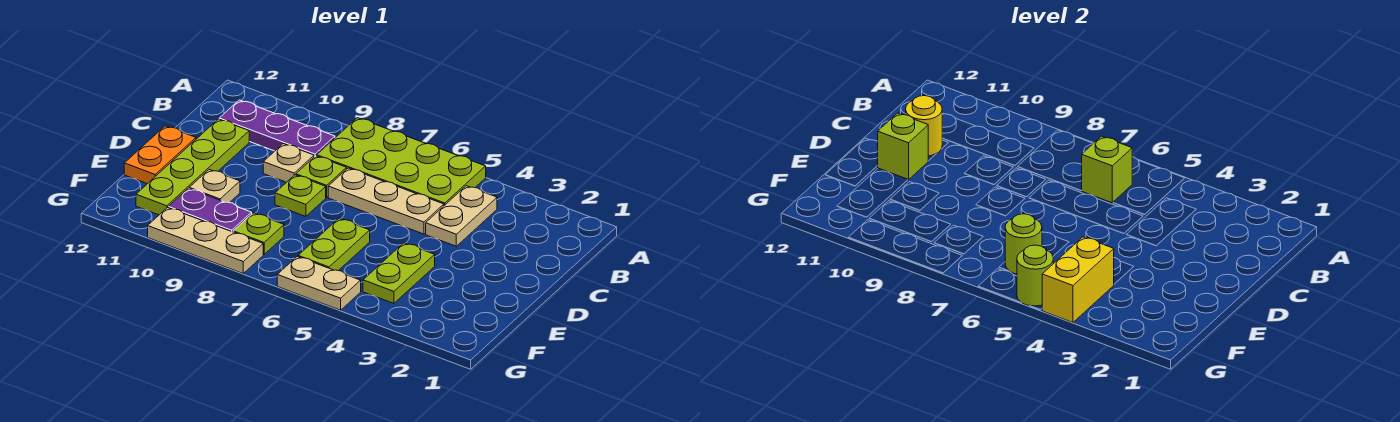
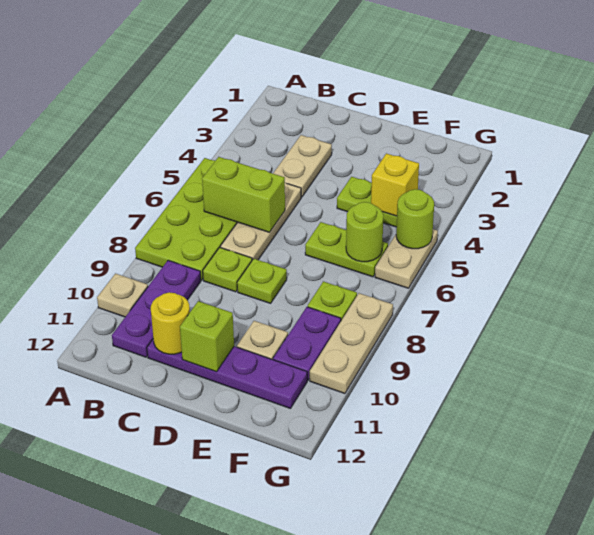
tan plate B4:C4 level 1 -> tan plate C3:C4 level 1
lime brick B6 level 2 -> lime brick B6:C6 level 2
tan plate C9 level 1 -> tan plate A10 level 1
lime plate C11:F11 level 1 -> purple plate C11:F11 level 1
orange plate D12:E12 level 1 -> none
yellow brick F4:G4 level 2 -> yellow brick F4 level 2

